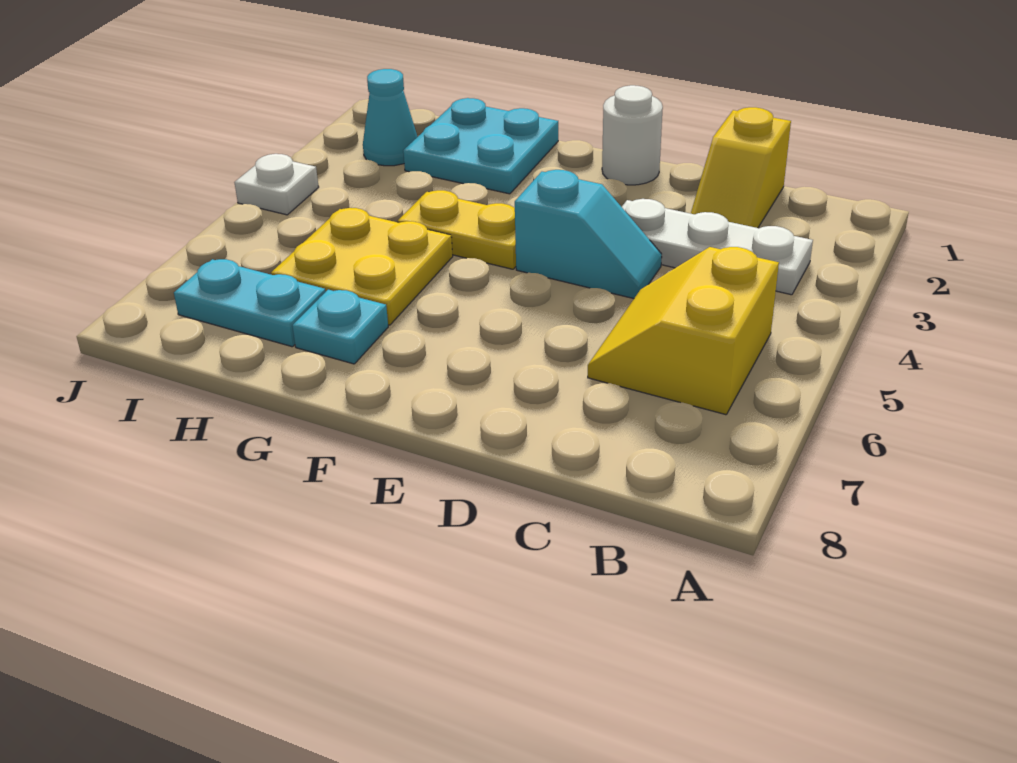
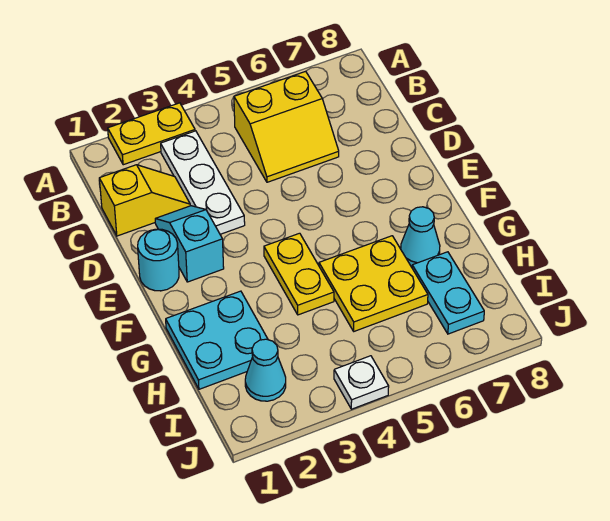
none -> yellow plate A2:A3 level 1
cyan slope D4:E4 level 1 top E -> cyan slope D2:E2 level 1 top E
white round brick E1 level 1 -> cyan round brick E1 level 1
cyan plate G7 level 1 -> cyan cone G7 level 1

